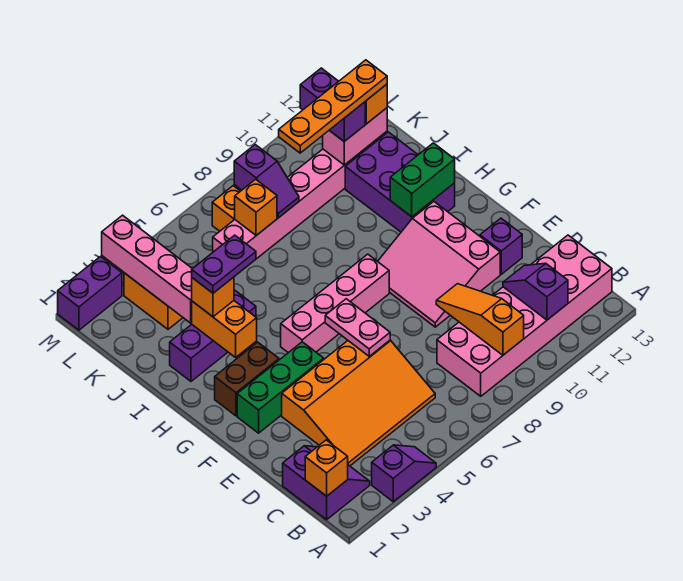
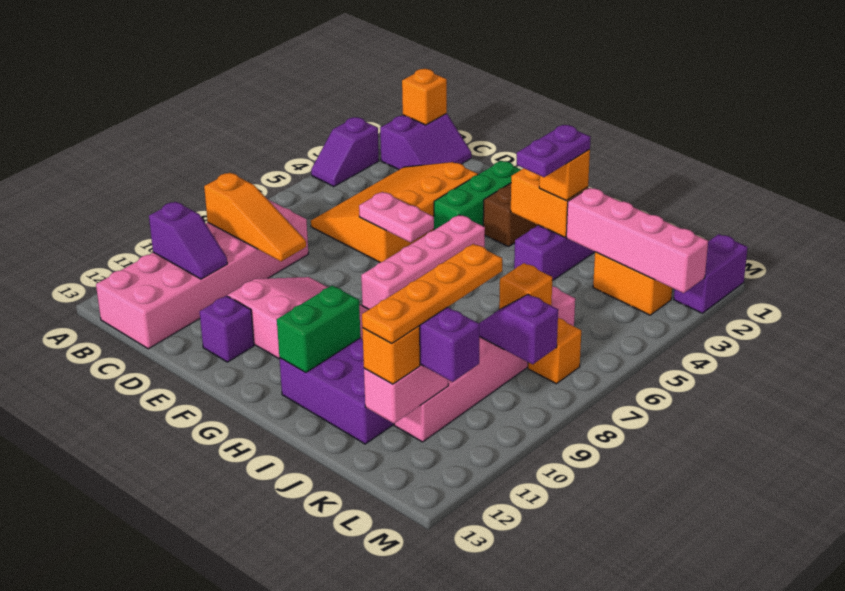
purple slope B1:C2 level 1 top 1 -> purple slope B1:C2 level 1 top B

